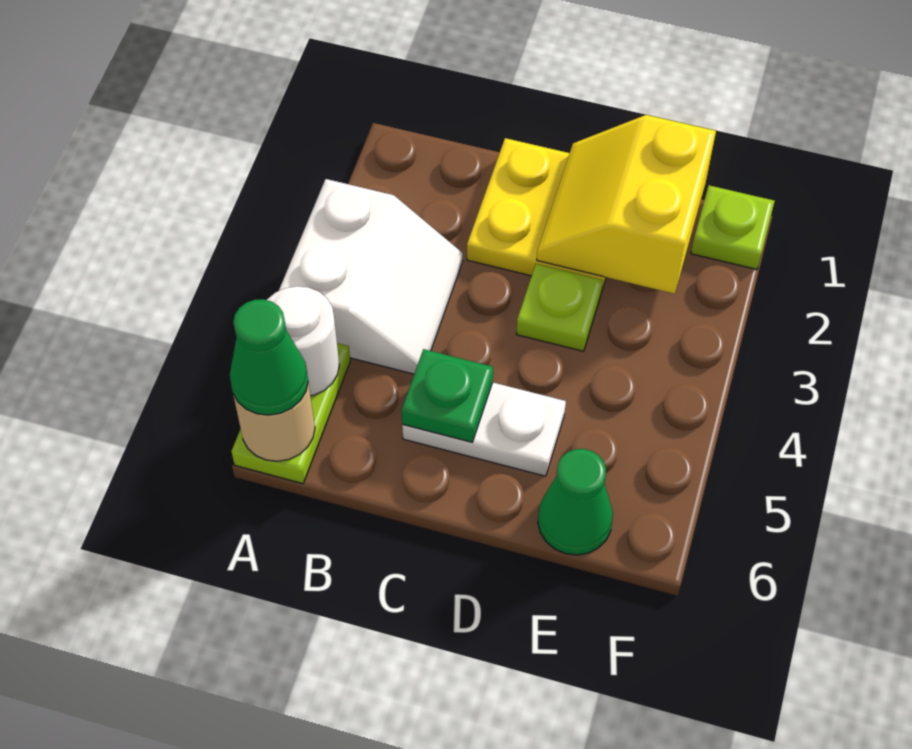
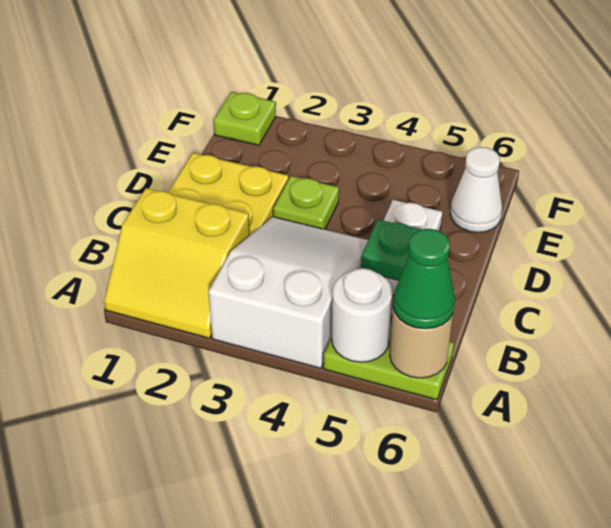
white slope A3:B4 level 1 top A -> white slope A3:C4 level 1 top A
yellow slope D1:E2 level 2 top E -> yellow slope A1:B2 level 1 top B
green cone E6 level 1 -> white cone E6 level 1

